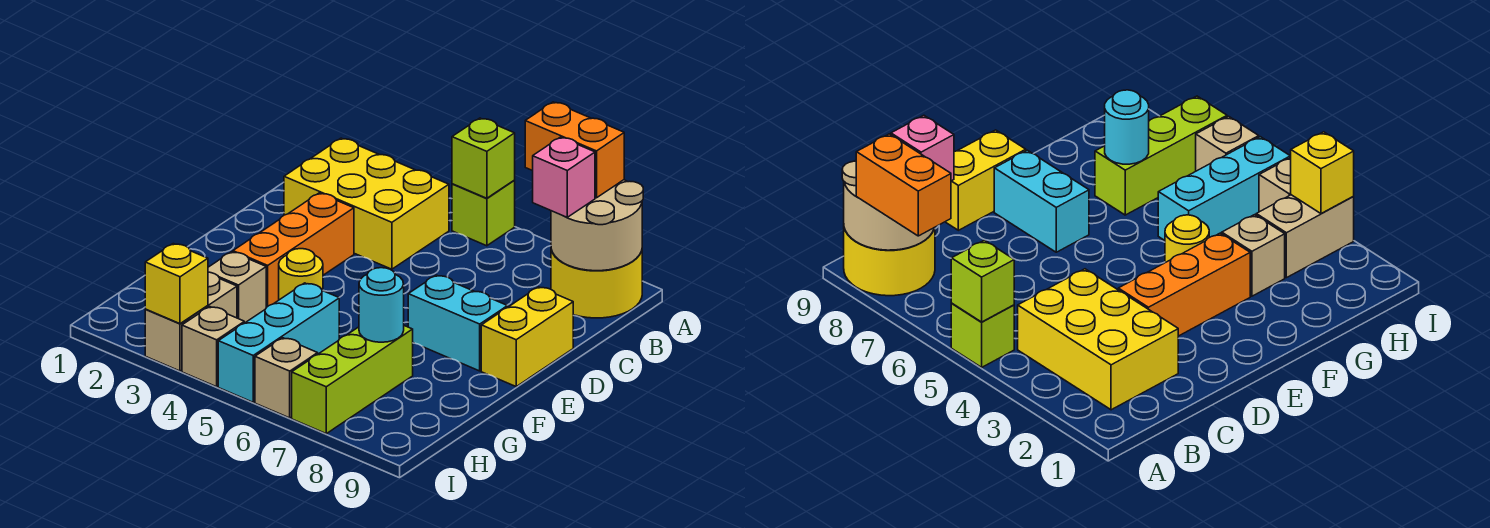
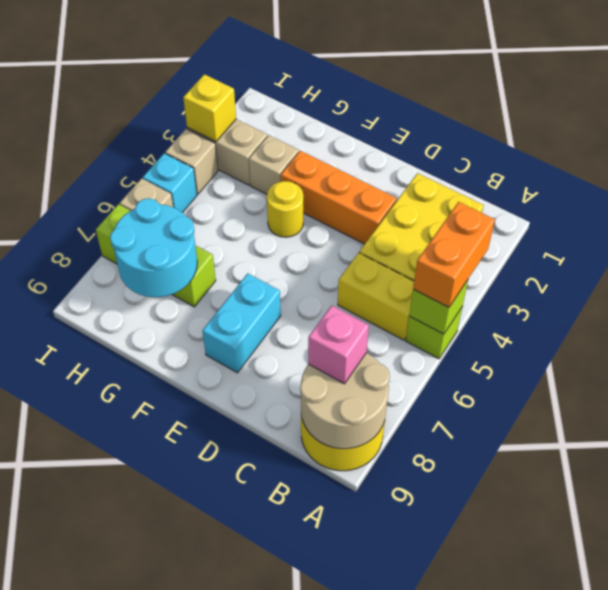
orange brick A7:A8 level 3 -> orange brick A4:A5 level 3
yellow brick D9:E9 level 1 -> yellow brick B5:C5 level 1
cyan brick G5:I5 level 1 -> cyan brick I5 level 1
cyan round brick G7 level 2 -> cyan round brick G7:H8 level 2

